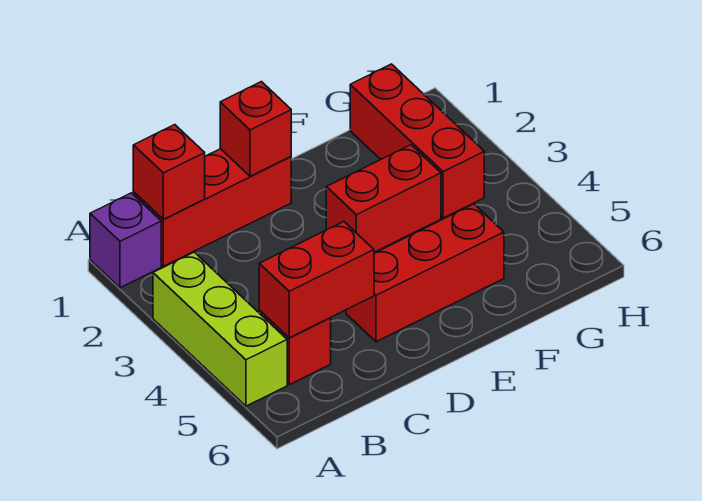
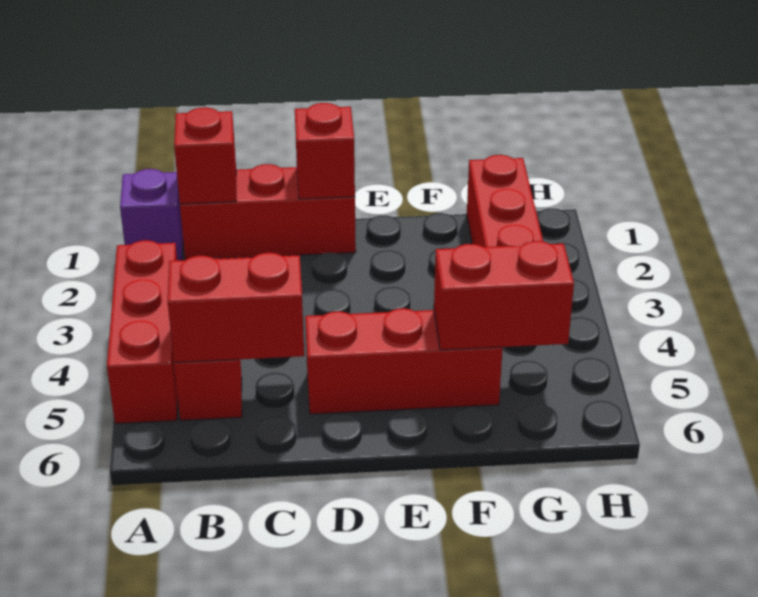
lime brick A3:A5 level 1 -> red brick A3:A5 level 1
red brick E3:F3 level 1 -> red brick F5:G5 level 2

